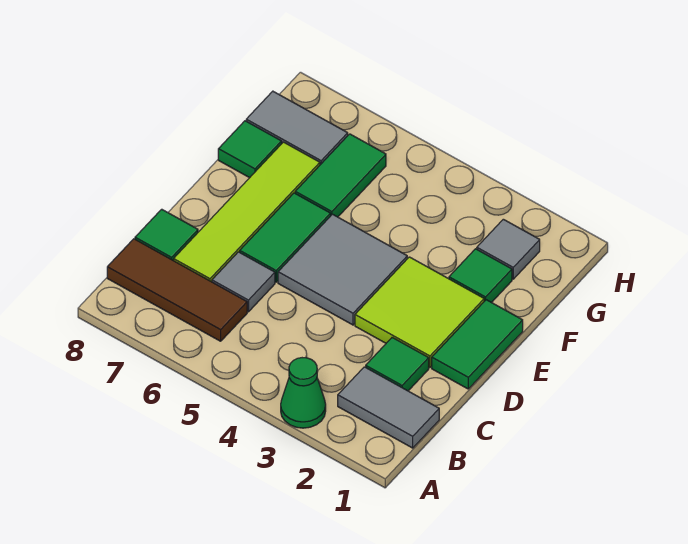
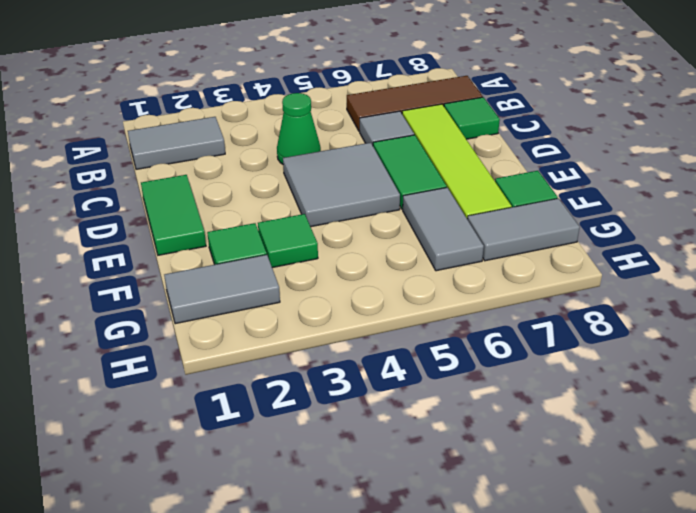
green cone A3 level 1 -> green cone C4 level 1
green tile C2 level 1 -> green tile F3 level 1
lime tile D2:E3 level 1 -> none
green tile F6:G6 level 1 -> grey tile F6:G6 level 1
grey tile G2 level 1 -> grey tile G1:G2 level 1

